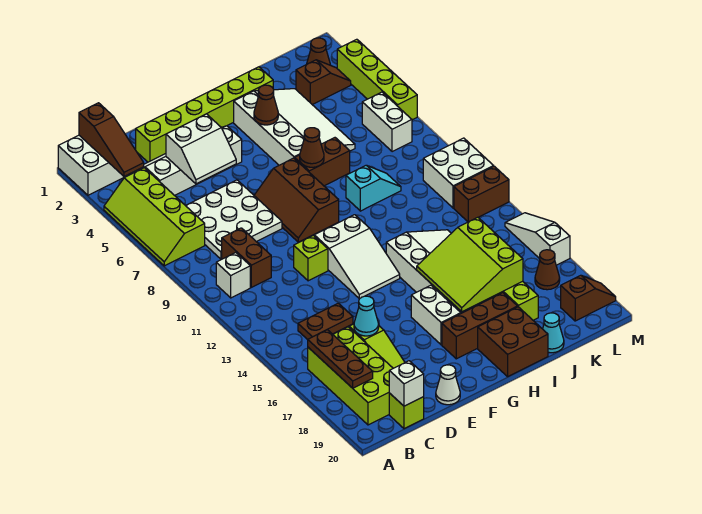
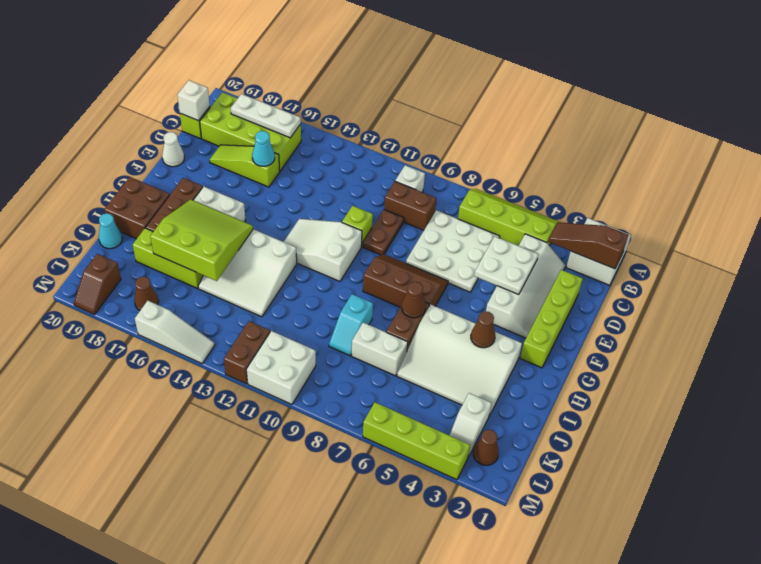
brown plate B16:B18 level 2 -> white plate B16:B18 level 2
brown plate C14:D14 level 1 -> brown plate D10:E10 level 1
lime brick D2:I2 level 1 -> lime brick D2:G2 level 1
white slope D4:E5 level 2 top 4 -> white plate D4:E5 level 2
brown slope K3:L3 level 1 top K -> white slope K3:L3 level 1 top K
white brick L6:L7 level 1 -> white brick J7:J8 level 1

